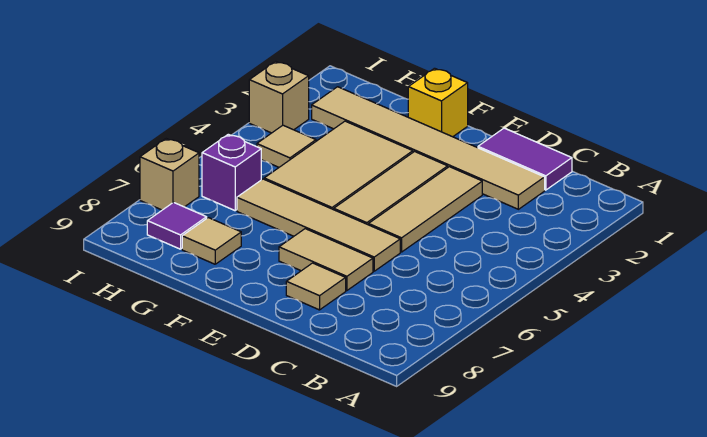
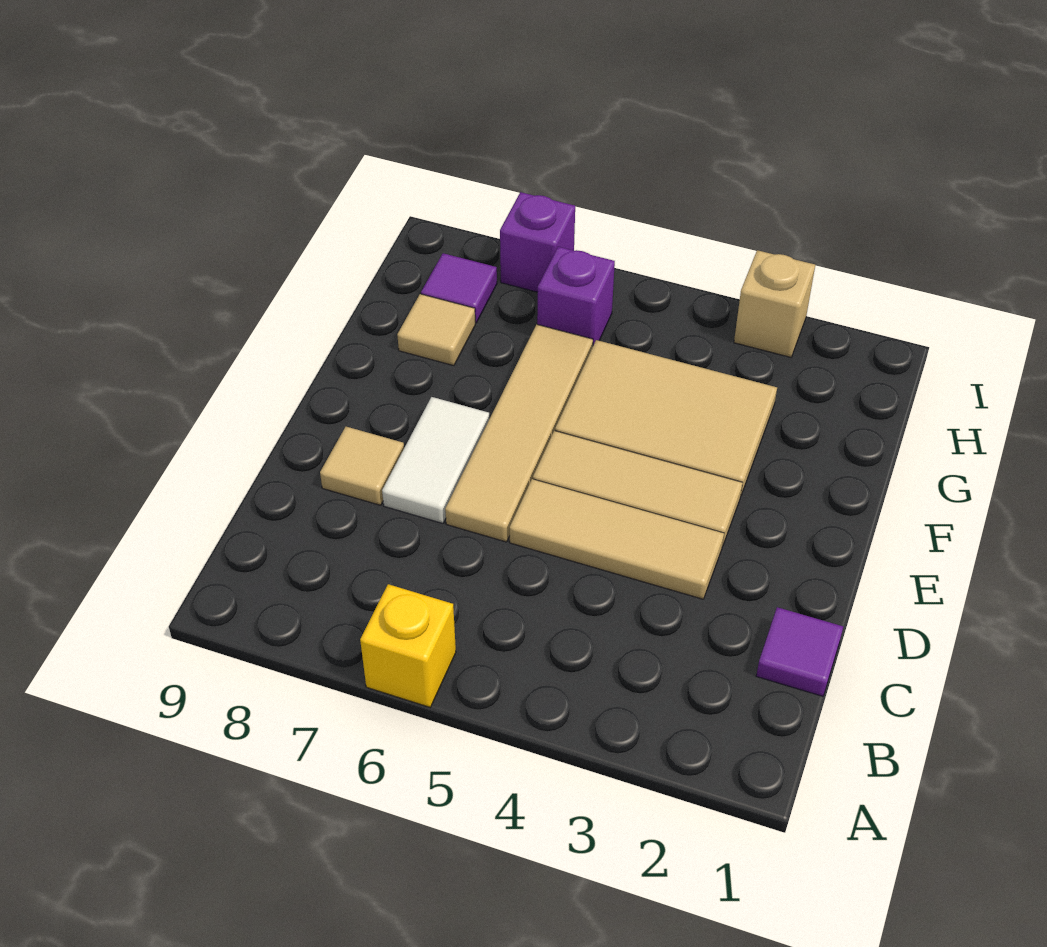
purple tile C1:D1 level 1 -> purple tile C1 level 1
tan tile C2:H2 level 1 -> none
tan tile D7:E7 level 1 -> white tile D7:E7 level 1
yellow brick F1 level 1 -> yellow brick A6 level 1
tan tile H4 level 1 -> none
tan brick I7 level 1 -> purple brick I7 level 1

